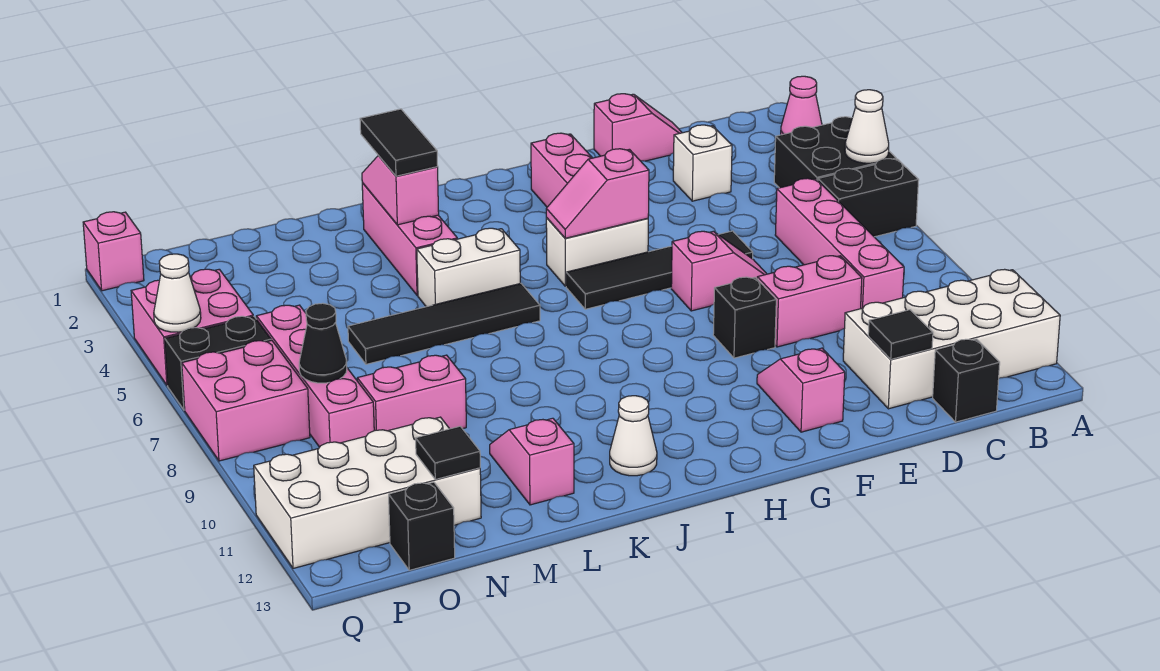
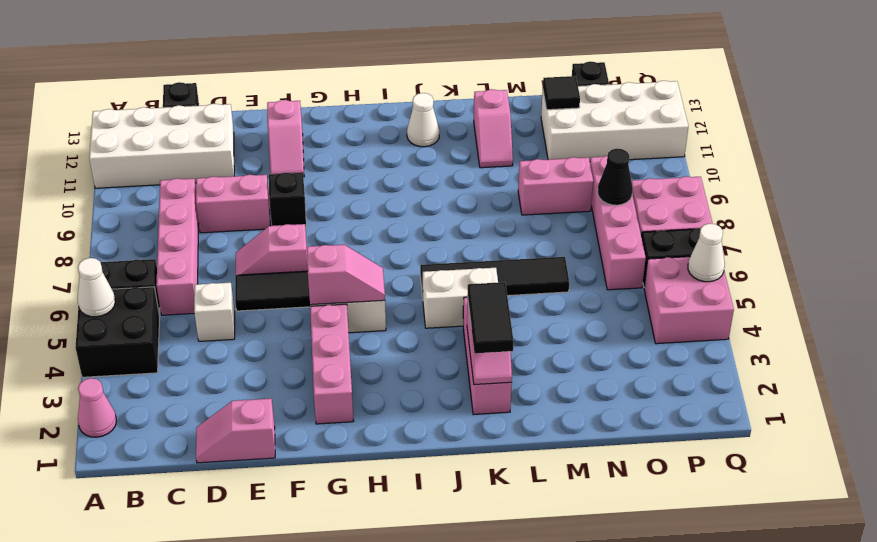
white brick D3 level 1 -> white brick D5 level 1
black tile D12 level 2 -> none
pink brick Q1 level 1 -> none

